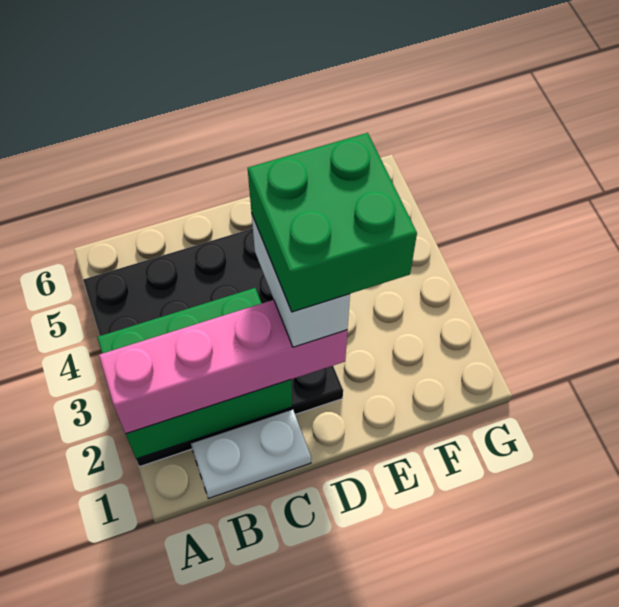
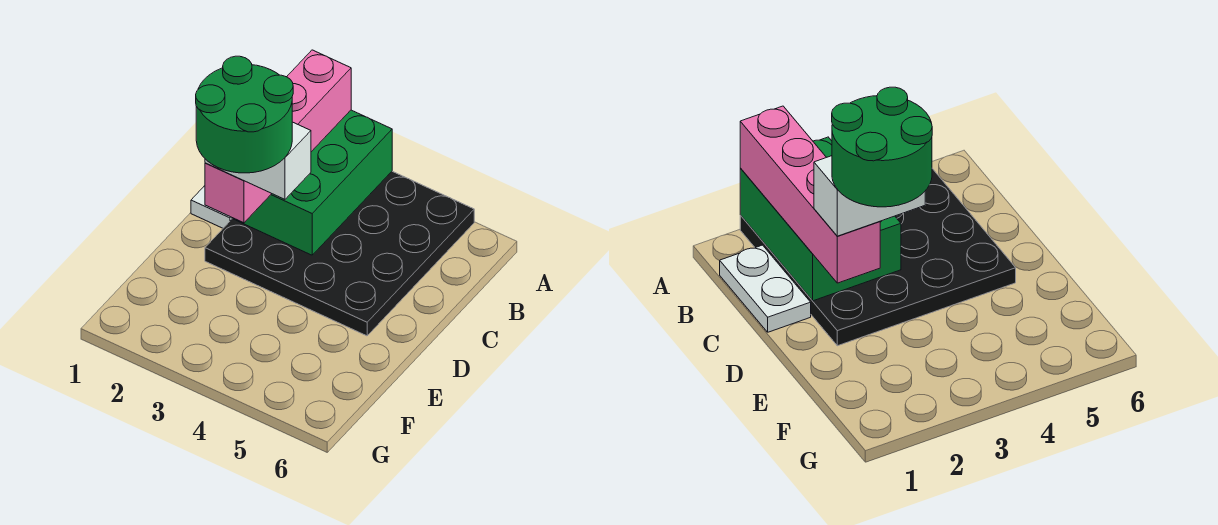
green brick D2:E3 level 5 -> green round brick D2:E3 level 5

